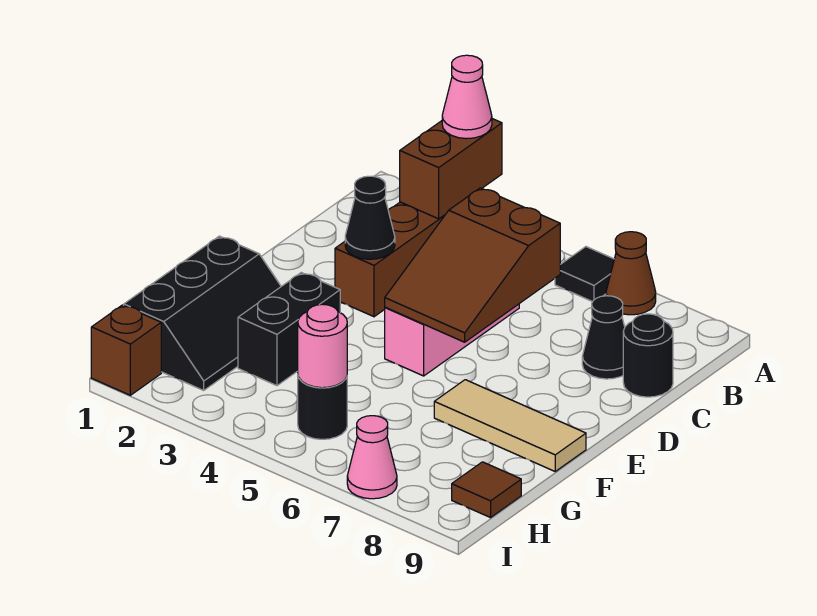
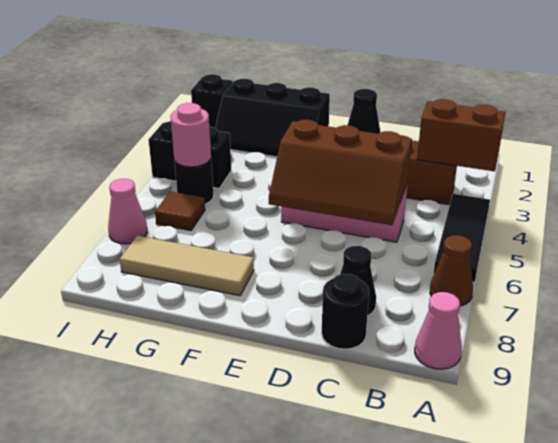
pink cone A3 level 3 -> pink cone A9 level 1
black tile A6 level 1 -> black tile A4:A6 level 1
brown slope C5:E6 level 2 top C -> brown slope C5:E6 level 2 top 5
black brick F3:G3 level 1 -> black brick H4:I4 level 1
tan tile F7:F9 level 1 -> tan tile F8:H8 level 1
brown tile H9 level 1 -> brown tile H6 level 1
brown brick I1 level 1 -> black brick I1 level 1

